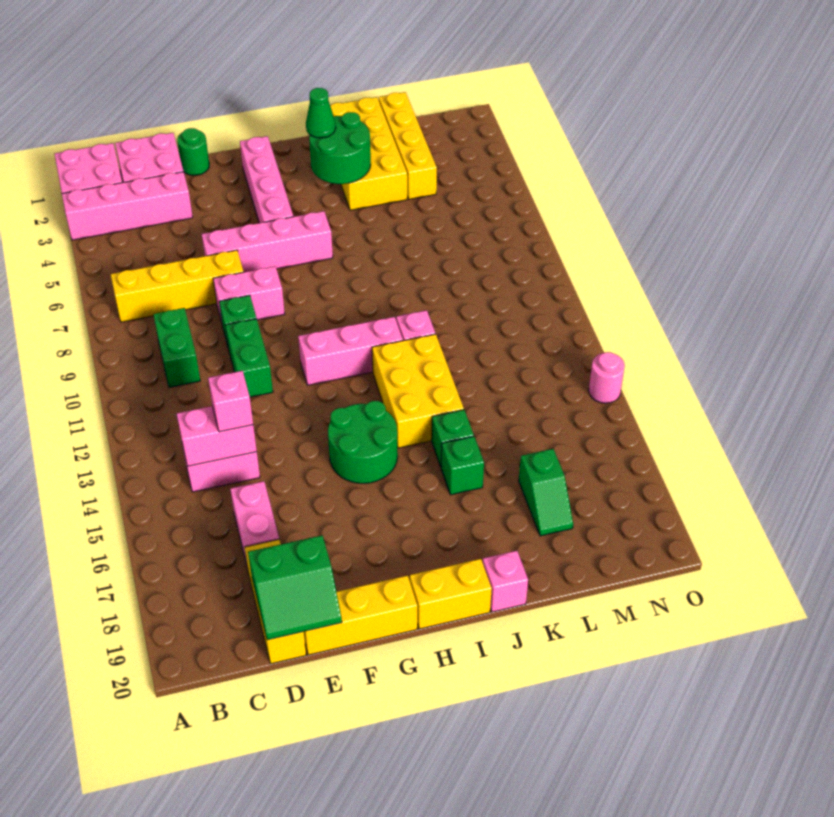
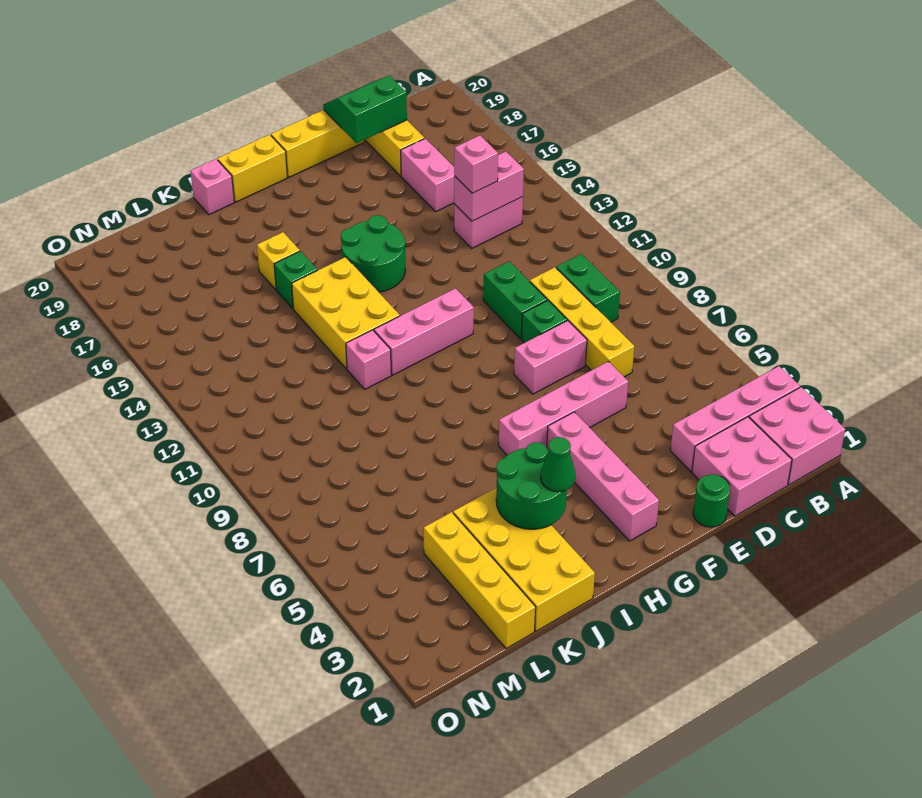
yellow brick B7:E7 level 1 -> yellow brick D7:D10 level 1
green brick J16 level 1 -> yellow brick J16 level 1
green slope L17:L18 level 1 top 17 -> none
pink round brick O14 level 1 -> none

